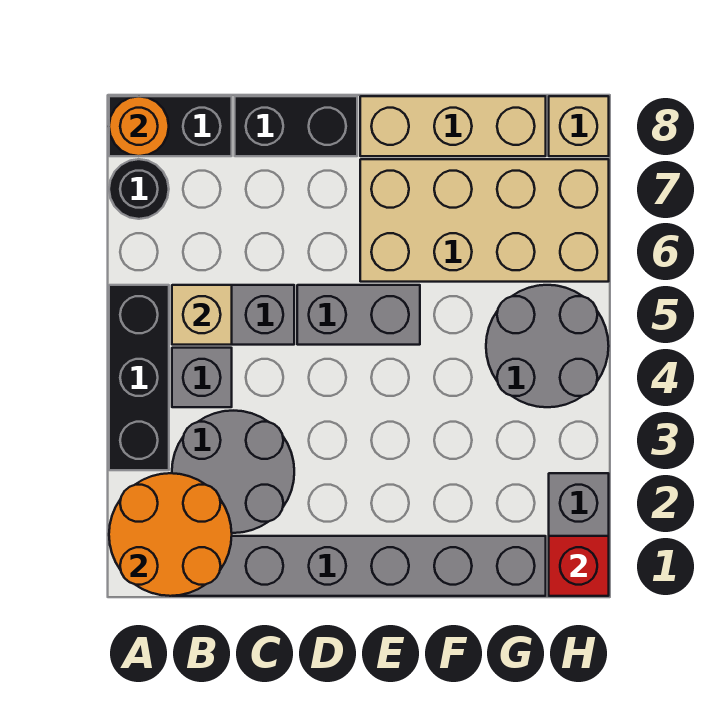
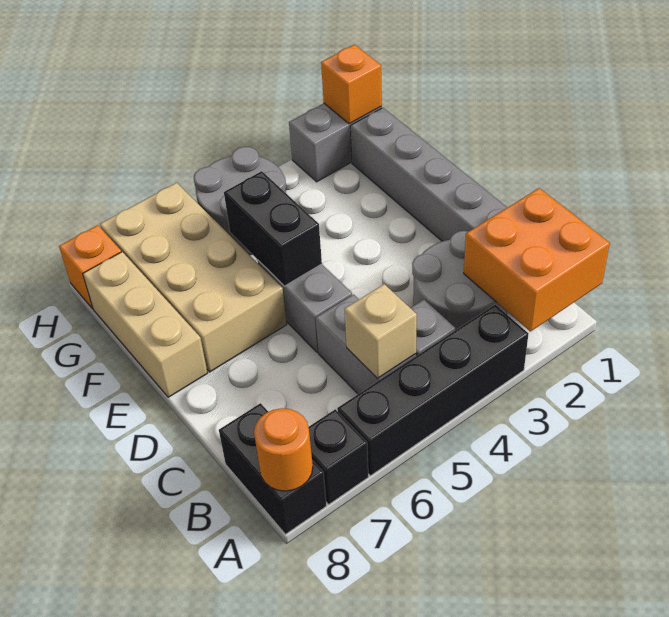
orange round brick A1:B2 level 2 -> orange brick A1:B2 level 2
black brick A3:A5 level 1 -> black brick A3:A6 level 1
black round brick A7 level 1 -> black brick A7 level 1
black brick C8:D8 level 1 -> black brick E5:F5 level 2
red brick H1 level 2 -> orange brick H1 level 2
tan brick H8 level 1 -> orange brick H8 level 1

